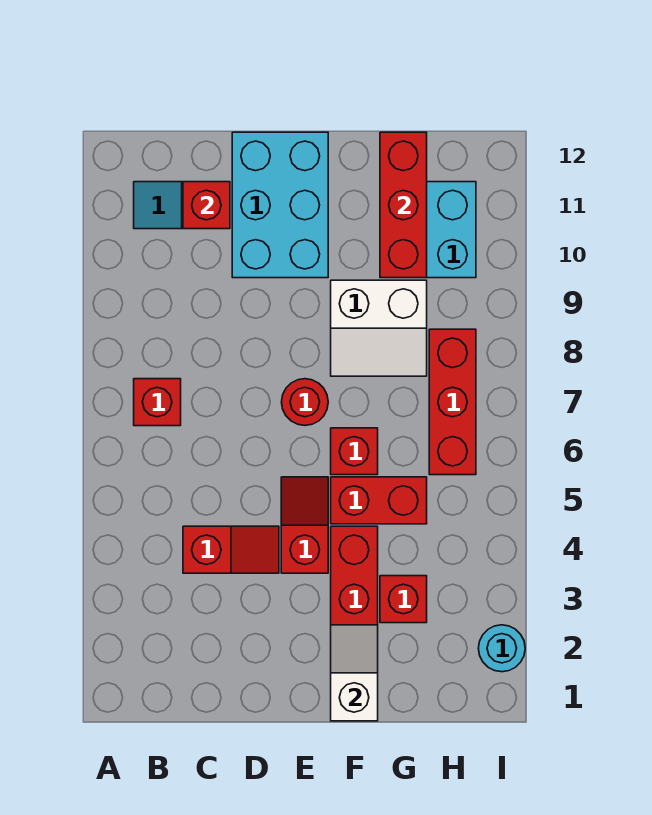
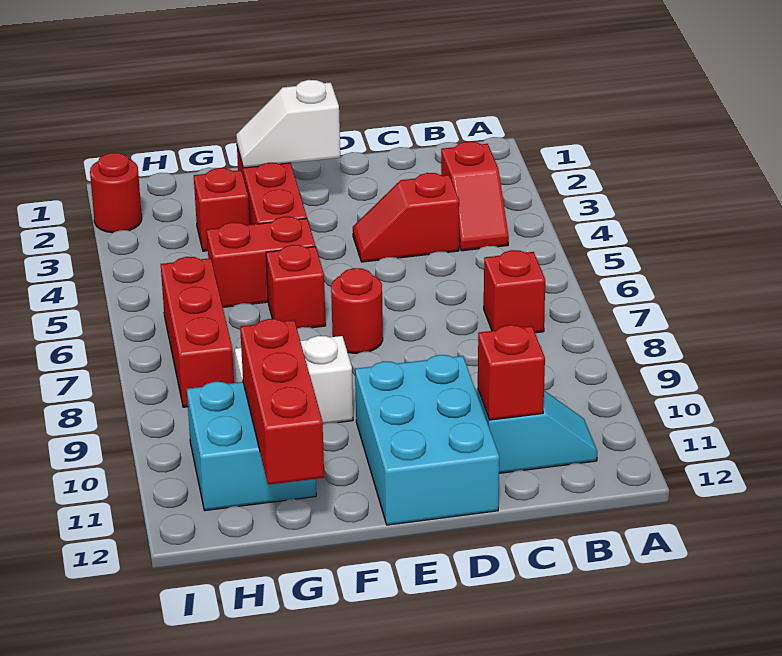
red slope E4:E5 level 1 top 4 -> red slope B3:B4 level 1 top 3
white slope F1:F2 level 2 top 1 -> white slope E2:F2 level 2 top E
cyan round brick I2 level 1 -> red round brick I2 level 1

